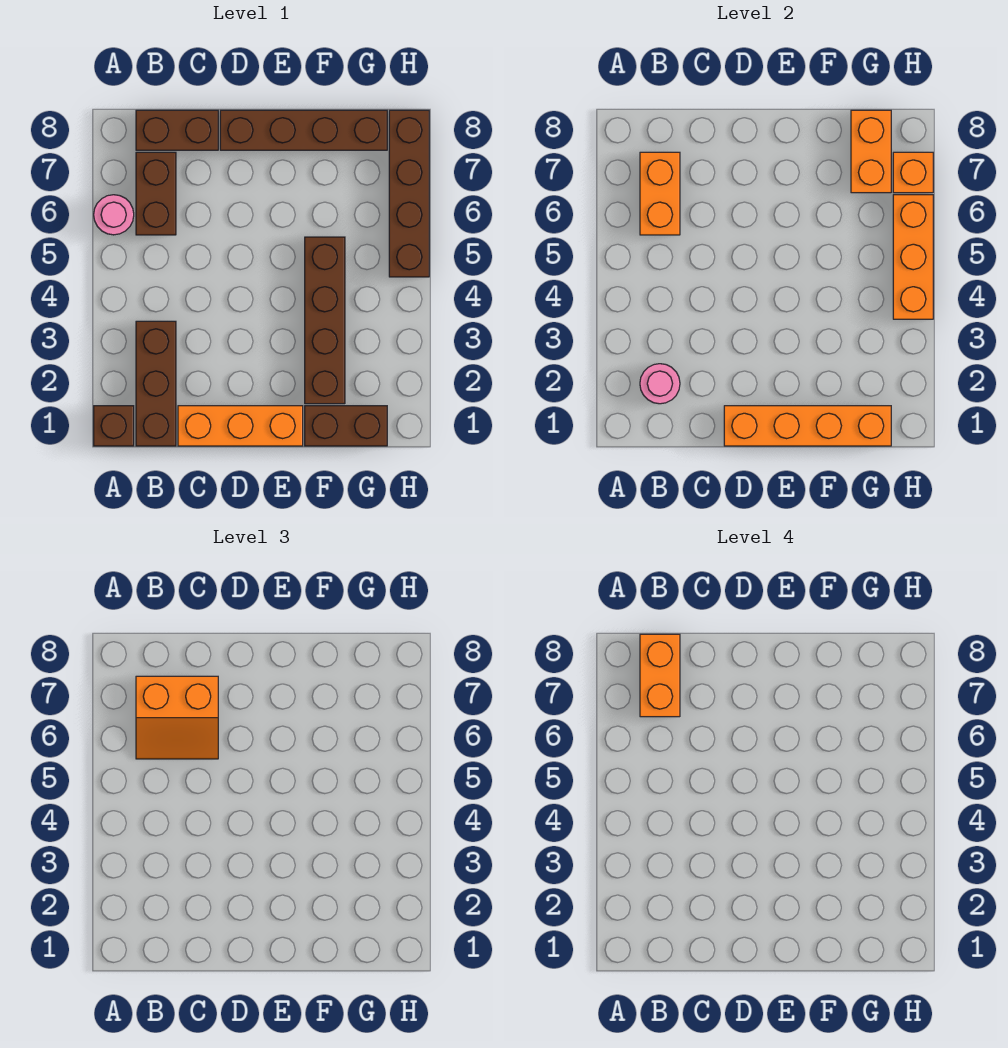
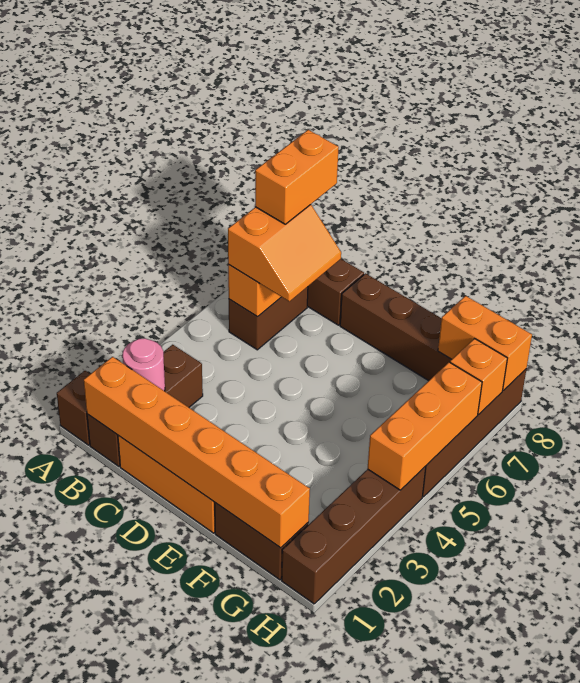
pink round brick A6 level 1 -> none
orange slope B6:C7 level 3 top 7 -> orange slope B6:C7 level 3 top B
orange brick D1:G1 level 2 -> orange brick B1:G1 level 2
brown brick F2:F5 level 1 -> brown brick H1:H4 level 1
orange brick G7:G8 level 2 -> orange brick G8:H8 level 2

